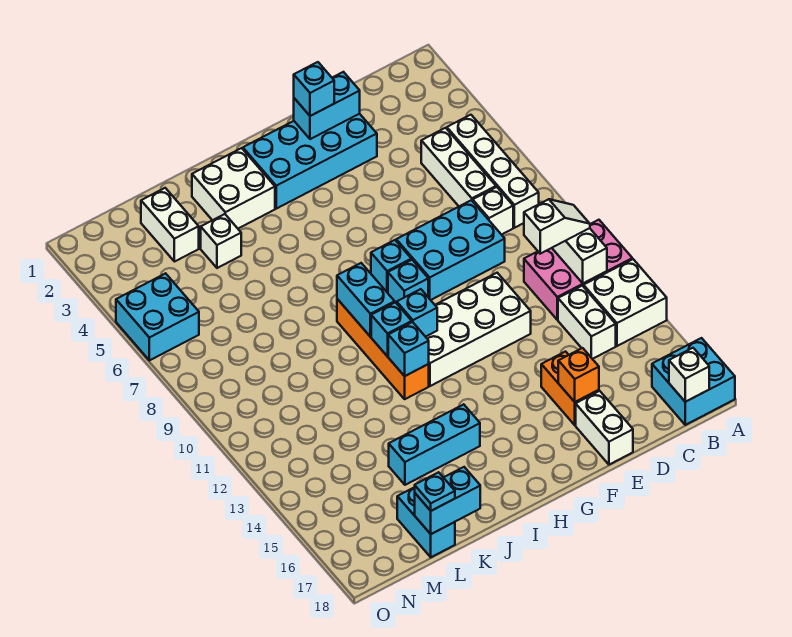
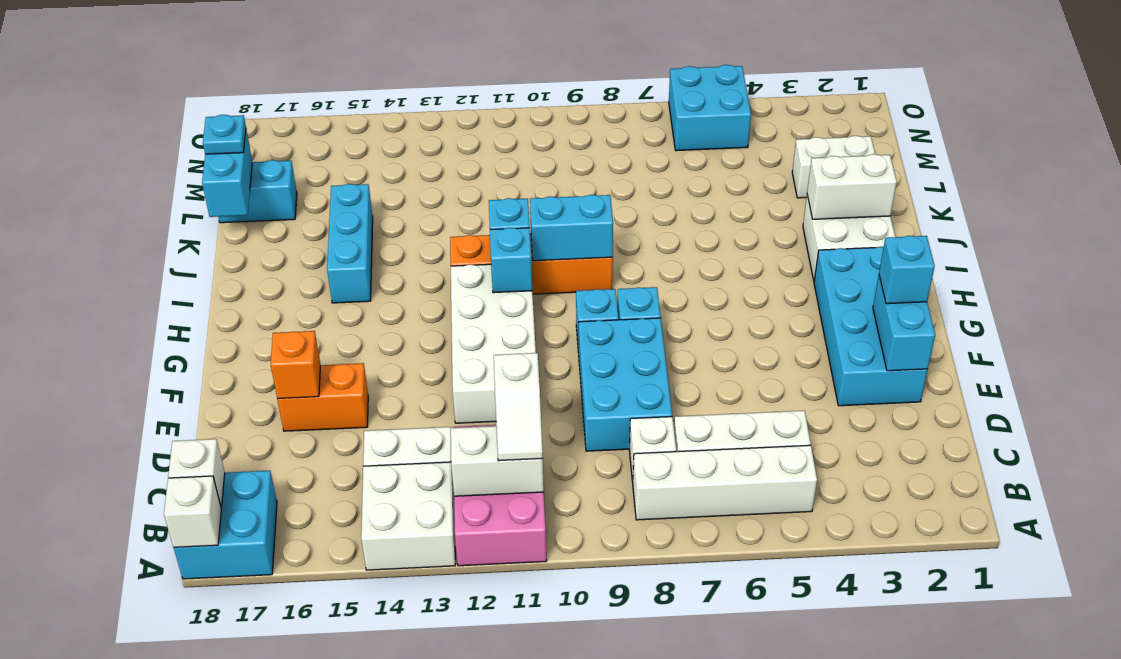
white brick E17:E18 level 1 -> white brick J2:J3 level 2
cyan brick I12 level 2 -> none
white brick K4 level 1 -> white brick A18 level 2

